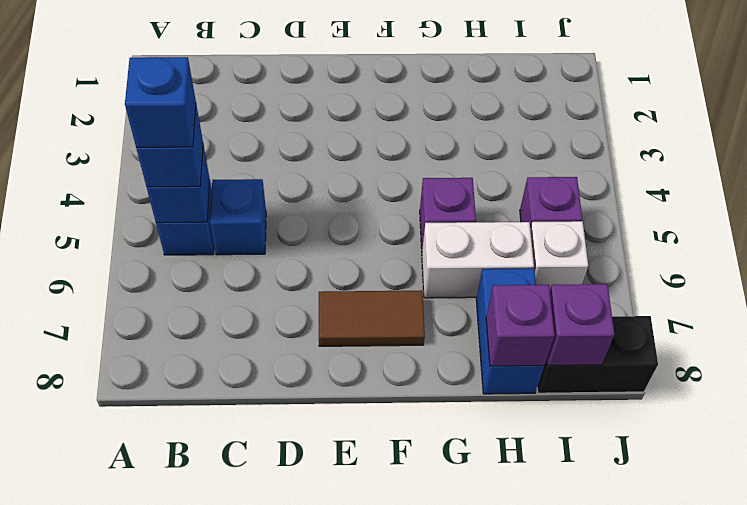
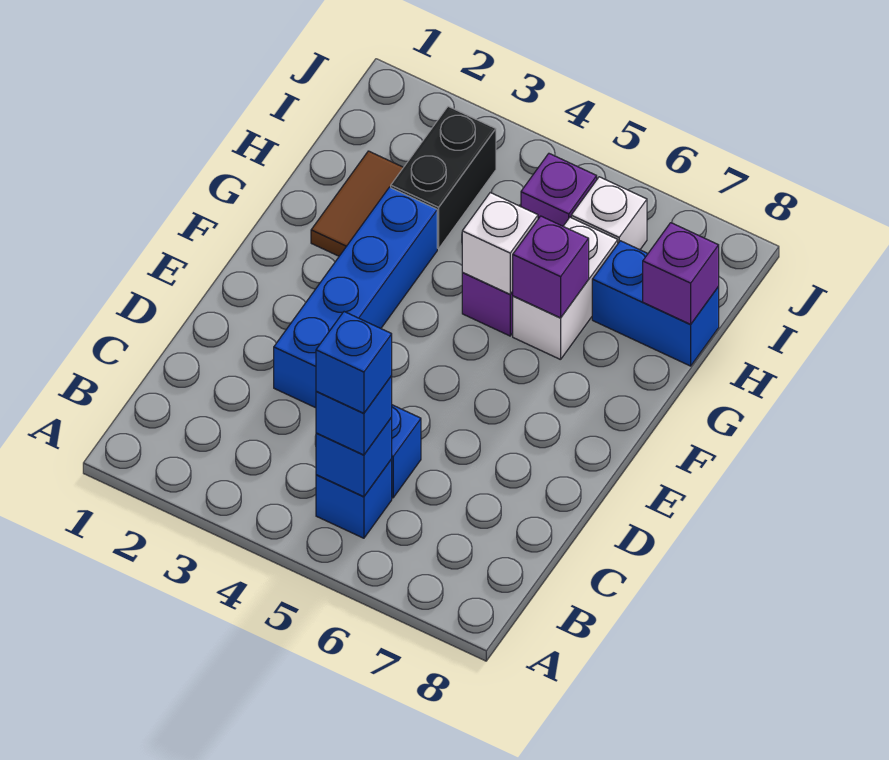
none -> blue brick D3:G3 level 1
brown tile E7:F7 level 1 -> brown tile G2:H2 level 1
none -> white brick G5 level 2
black brick I8:J8 level 1 -> black brick H3:I3 level 1
purple brick I8 level 2 -> purple brick G6 level 2

